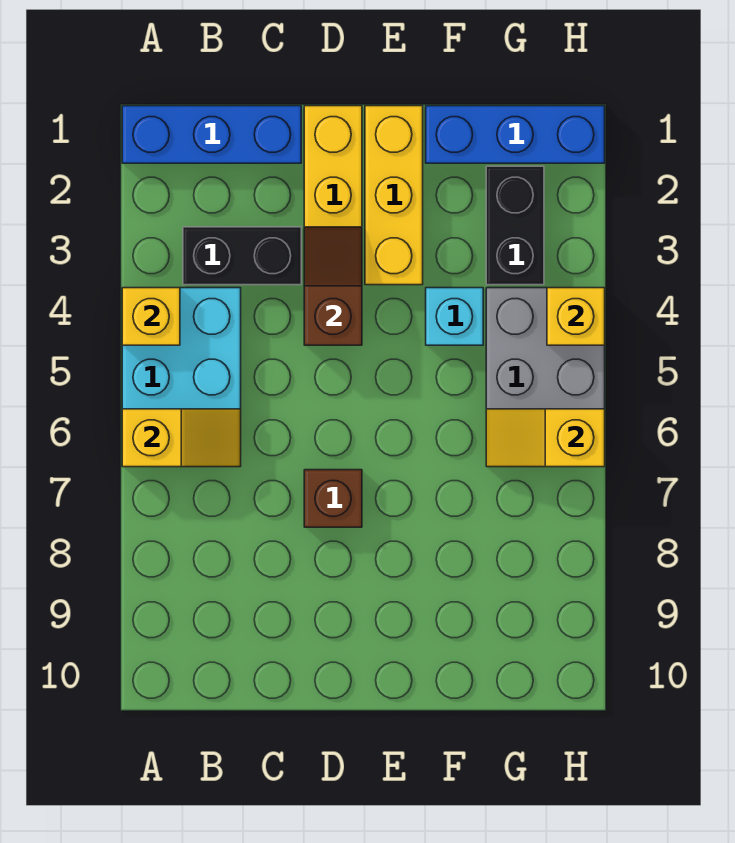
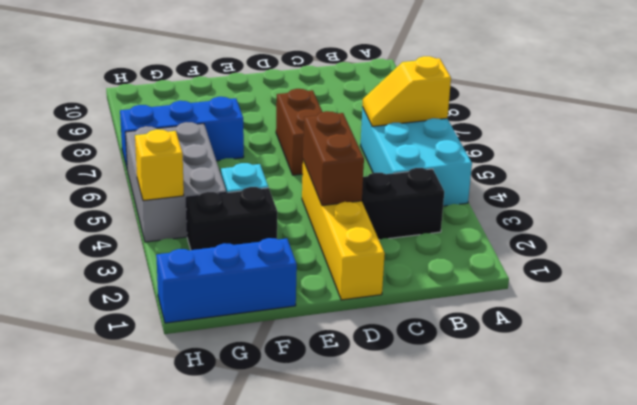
blue brick A1:C1 level 1 -> blue brick F7:H7 level 1
yellow brick A4 level 2 -> none
brown slope D3:D4 level 2 top 4 -> brown brick D3:D4 level 2
brown brick D7 level 1 -> brown brick D6:D7 level 1
yellow brick E1:E3 level 1 -> none
black brick G2:G3 level 1 -> black brick F3:G3 level 1
yellow slope G6:H6 level 2 top H -> none

